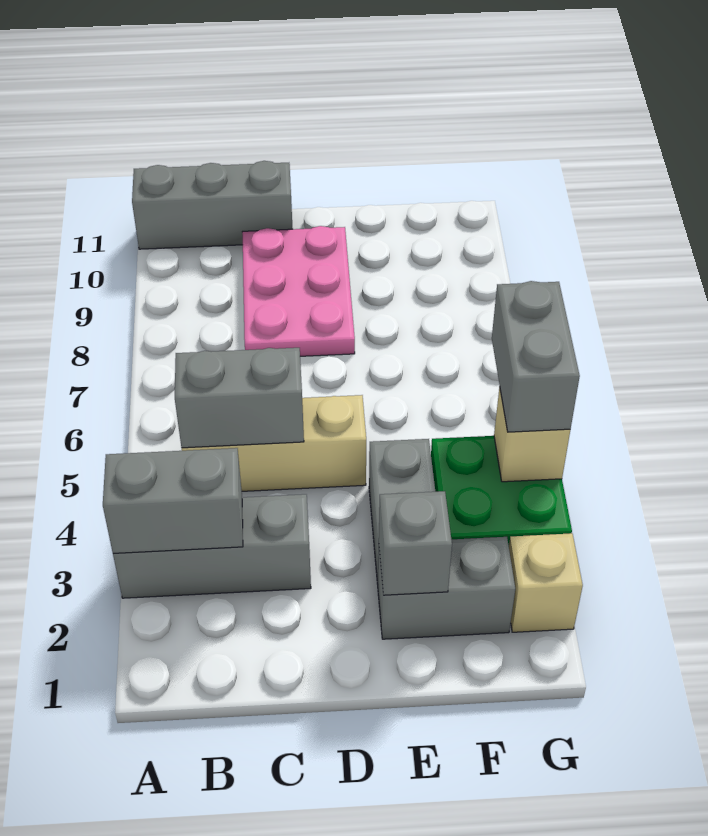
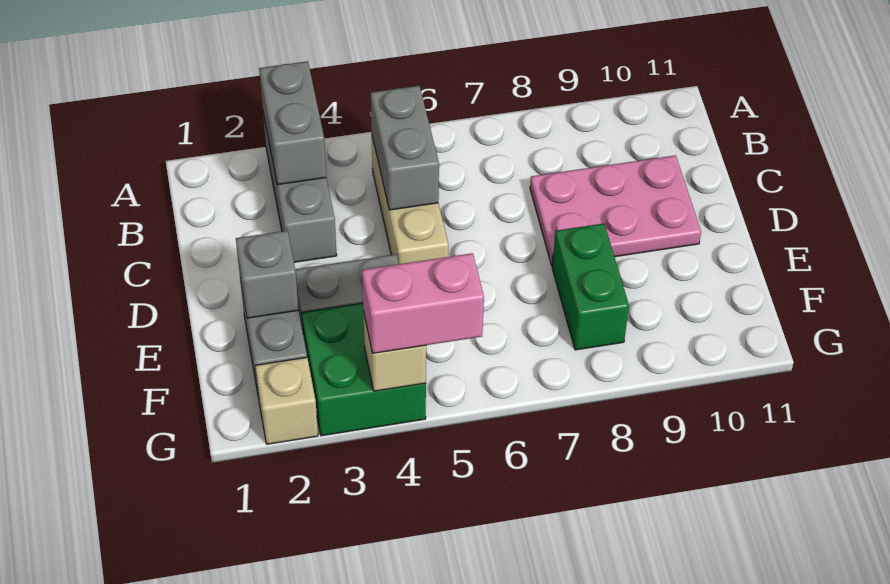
grey brick A11:C11 level 1 -> none
none -> green brick E8:F8 level 1
grey brick G4:G5 level 3 -> pink brick G4:G5 level 3

